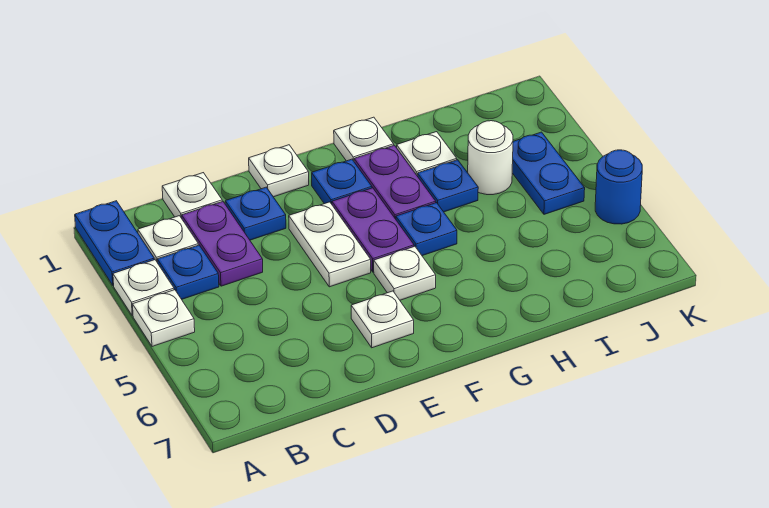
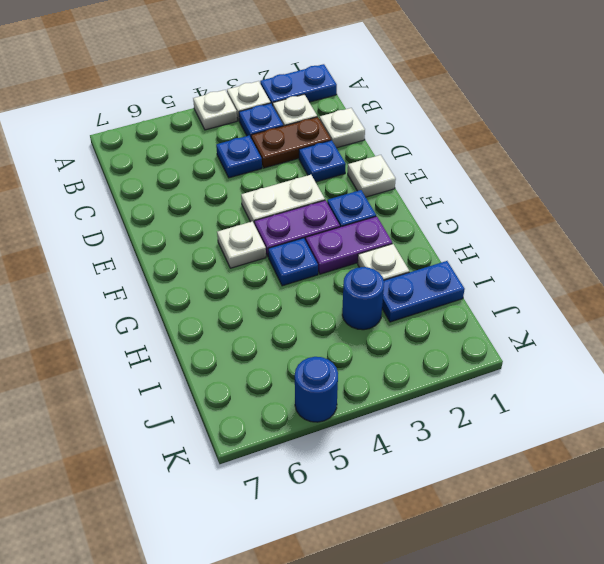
purple plate C2:C3 level 1 -> brown plate C2:C3 level 1
white plate E6 level 1 -> none
white plate G1 level 1 -> none
blue plate H3 level 1 -> blue plate C4 level 1
white round brick I3 level 1 -> blue round brick I3 level 1
blue plate J3:J4 level 1 -> blue plate I1:I2 level 1

